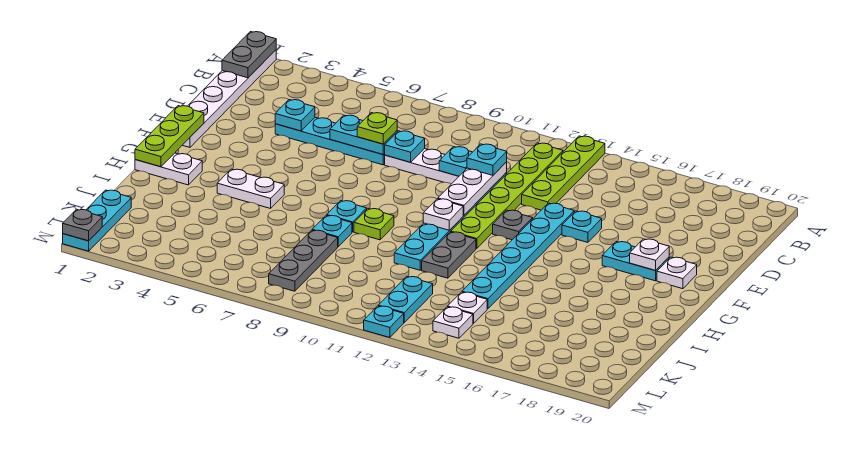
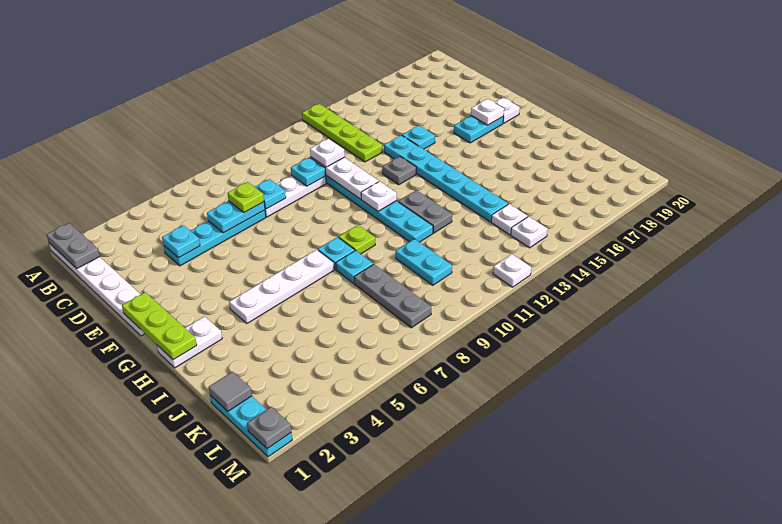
lime plate B12:G12 level 1 -> none
cyan plate D11 level 3 -> white plate D11 level 3
white plate H4:H5 level 1 -> white plate H4:H7 level 1
none -> grey tile K1 level 2
cyan plate K12:L12 level 1 -> cyan plate J10:K10 level 1
cyan plate M12 level 1 -> white plate M12 level 1

